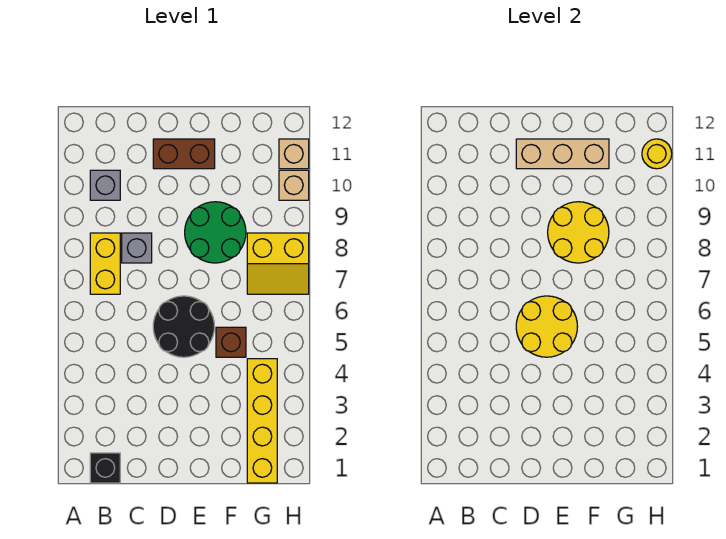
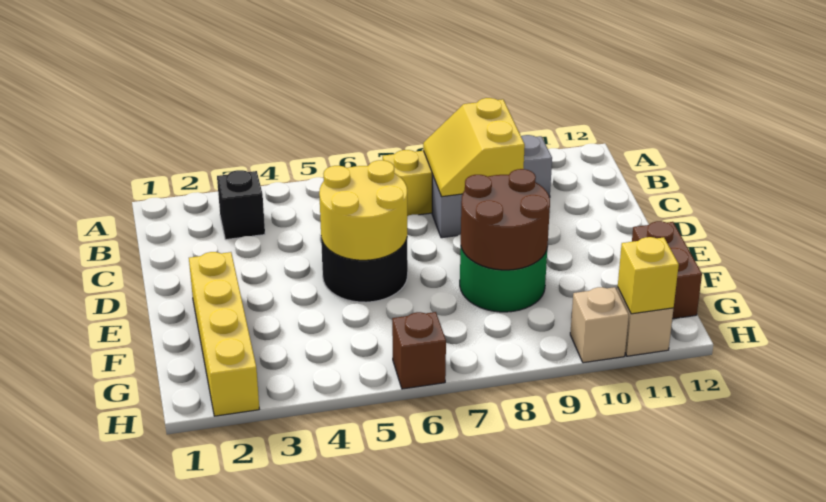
black brick B1 level 1 -> black brick B3 level 1
brown brick D11:E11 level 1 -> brown brick F12:G12 level 1
tan brick D11:F11 level 2 -> none
yellow round brick E8:F9 level 2 -> brown round brick E8:F9 level 2
brown brick F5 level 1 -> brown brick H6 level 1
yellow brick G1:G4 level 1 -> yellow brick E2:H2 level 1
yellow slope G7:H8 level 1 top 8 -> yellow slope B8:C9 level 2 top 9
yellow round brick H11 level 2 -> yellow brick H11 level 2

